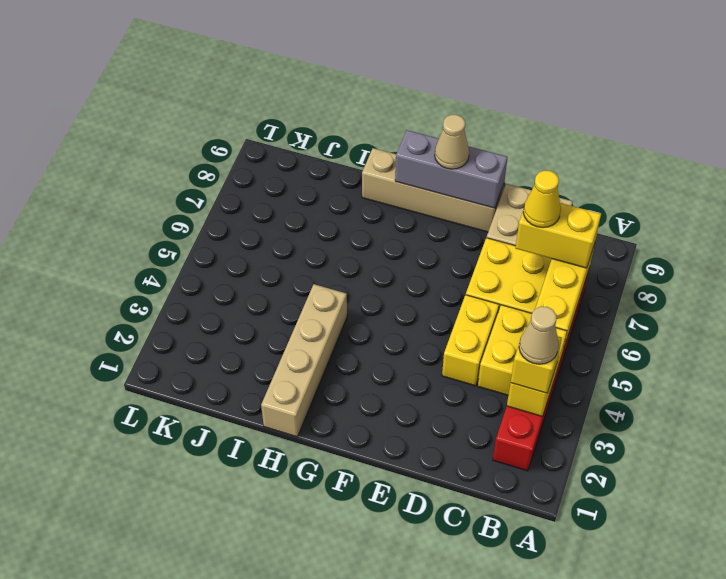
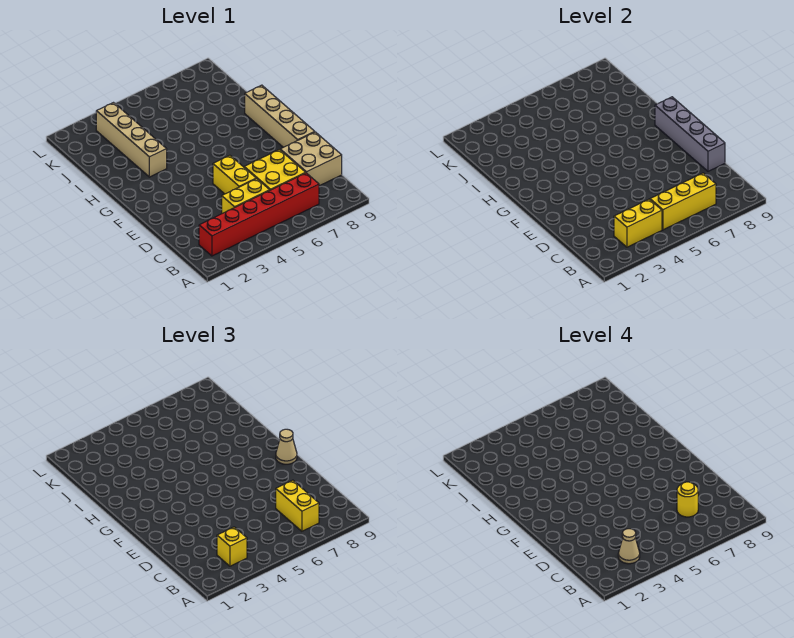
yellow cone C7 level 4 -> yellow round brick C7 level 4
yellow brick D4:D5 level 1 -> yellow brick D5:E5 level 1
grey brick E9:G9 level 2 -> grey brick D9:G9 level 2
tan brick H1:H4 level 1 -> tan brick H3:K3 level 1

